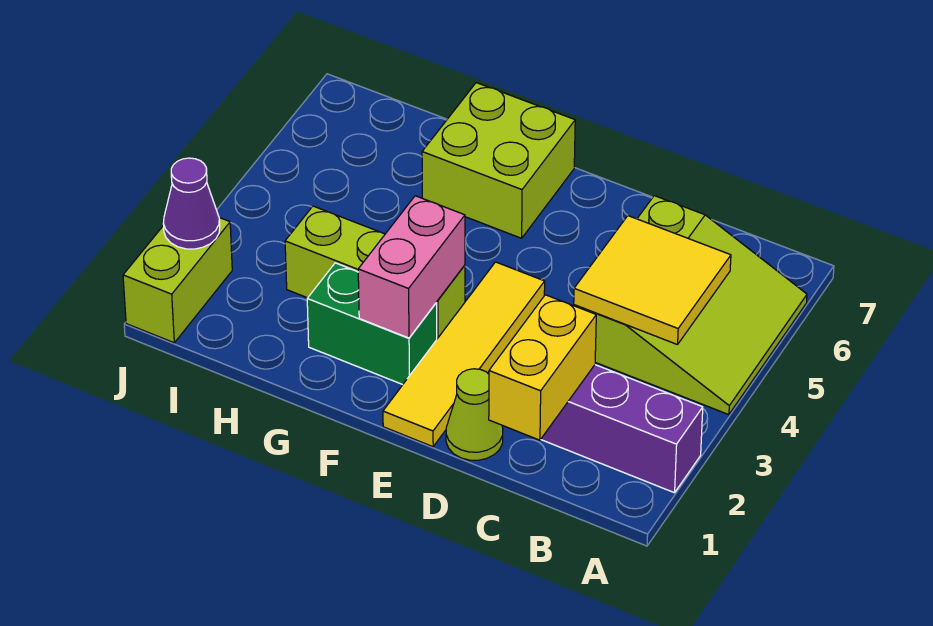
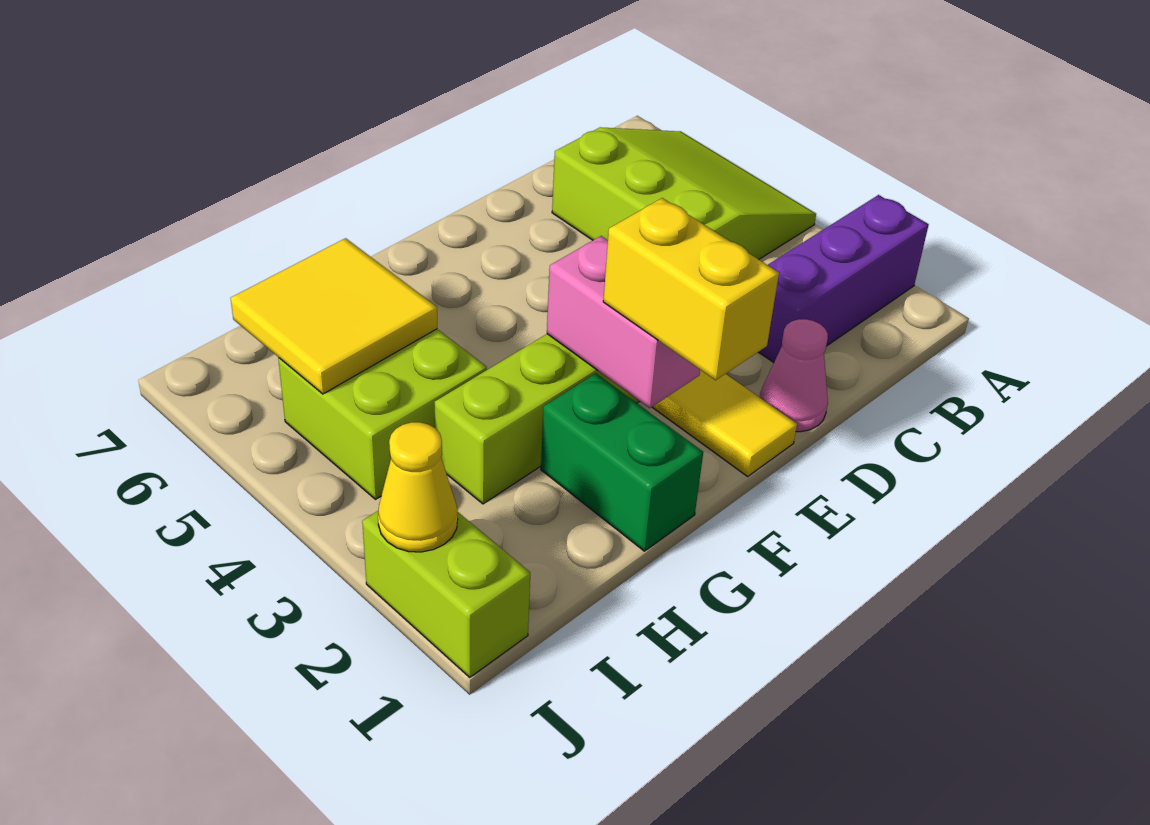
yellow tile B4:C5 level 2 -> yellow tile H5:I6 level 2
yellow brick C1:C2 level 2 -> yellow brick F1:F2 level 3
lime cone D1 level 1 -> pink cone D1 level 1
green brick F2:G2 level 1 -> green brick G1:G2 level 1
lime brick F6:G7 level 1 -> lime brick H4:I5 level 1
purple cone J2 level 2 -> yellow cone J2 level 2

